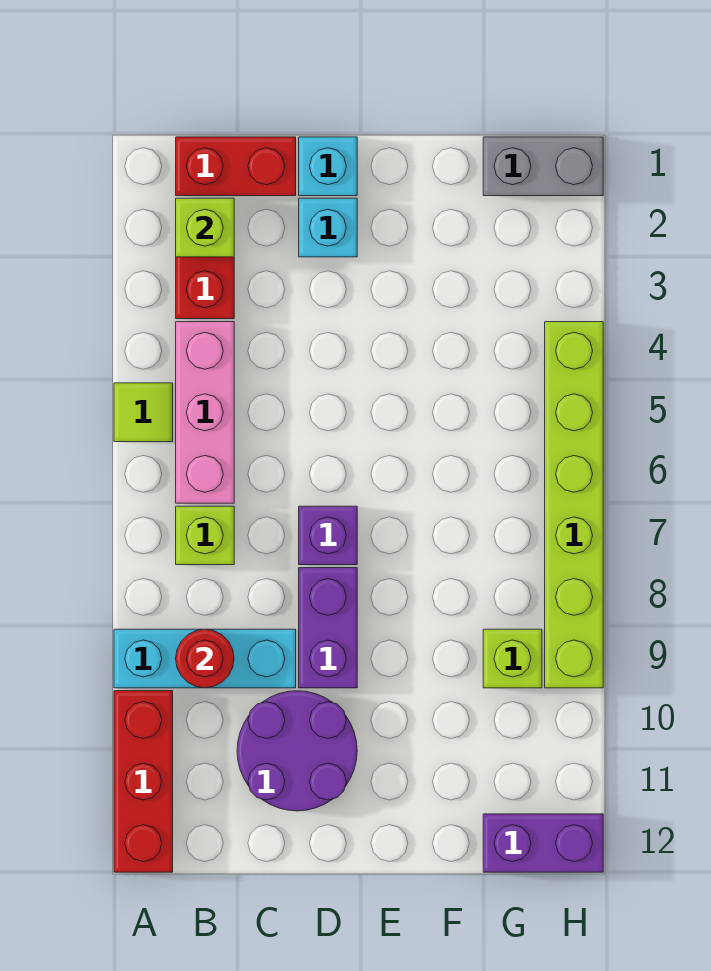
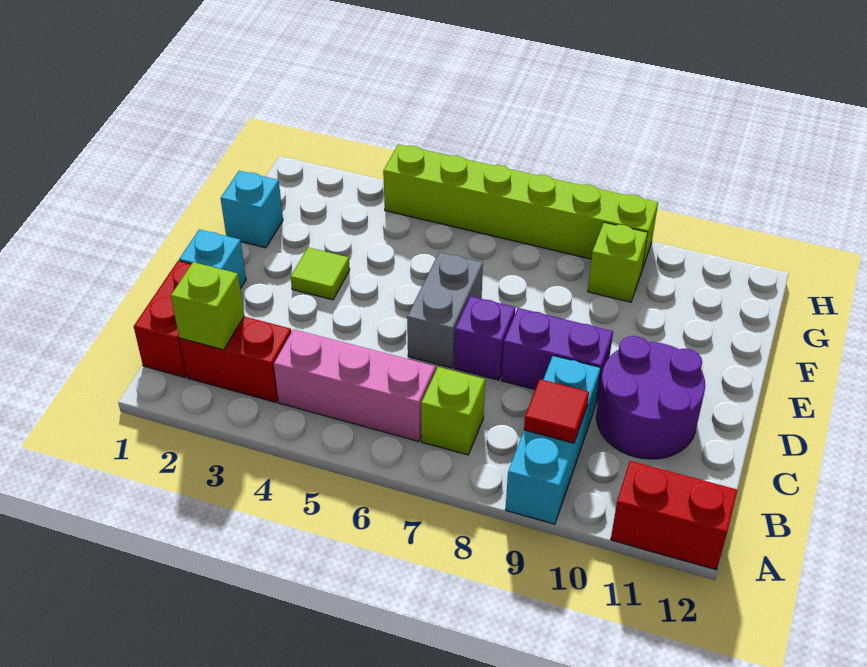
lime tile A5 level 1 -> lime tile E3 level 1
red brick A10:A12 level 1 -> red brick A11:A12 level 1
red round brick B9 level 2 -> red tile B9 level 2
cyan brick D2 level 1 -> cyan brick F1 level 1
grey brick G1:H1 level 1 -> grey brick D6:E6 level 1
purple brick G12:H12 level 1 -> none

